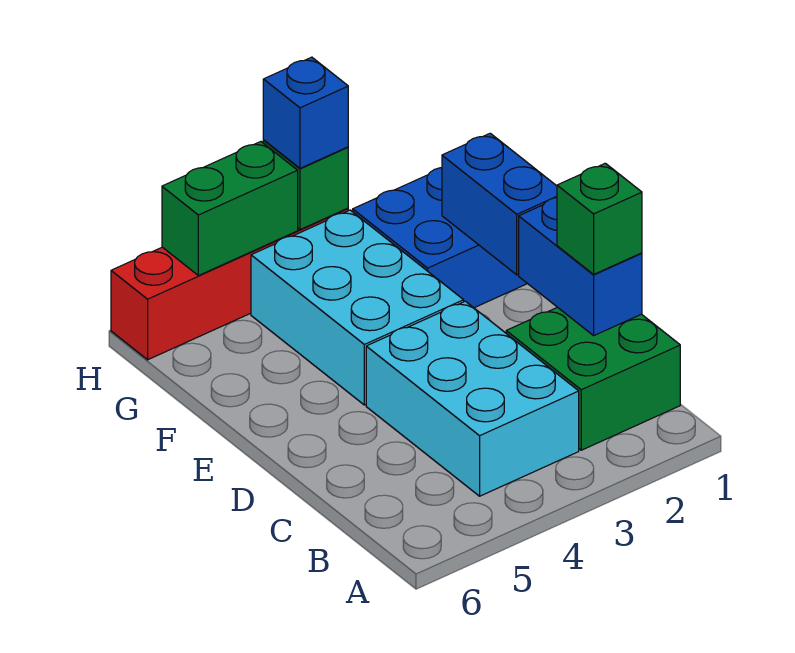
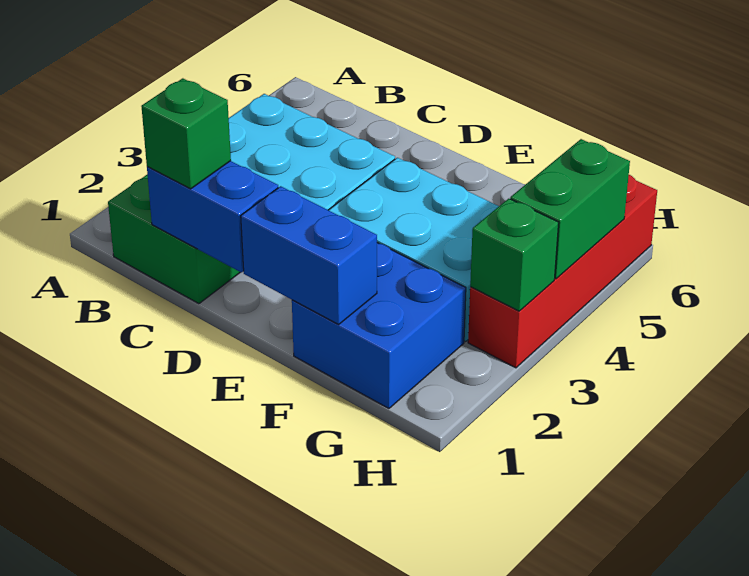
blue brick H3 level 3 -> none

